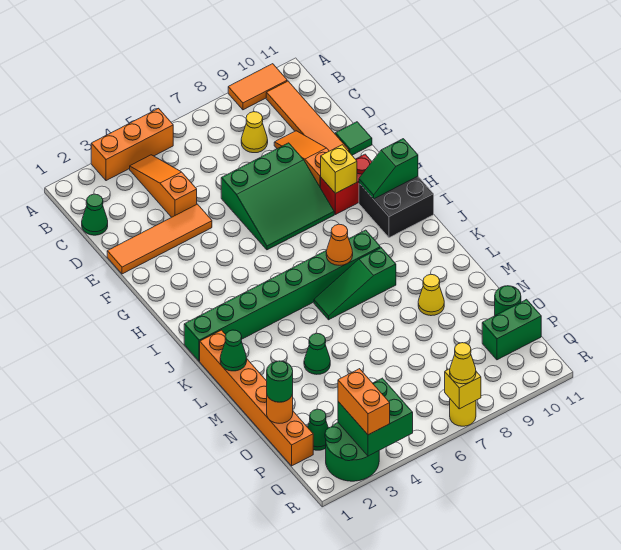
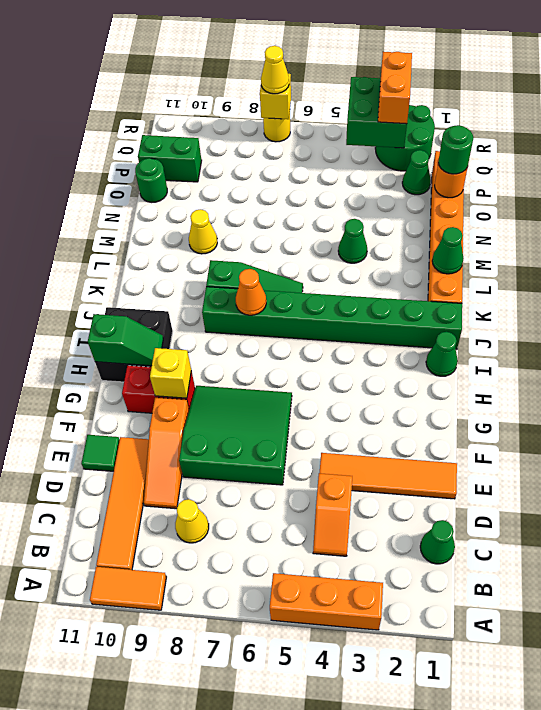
orange slope B4:D4 level 1 top D -> orange slope C4:D4 level 1 top D
none -> green cone I1 level 1

